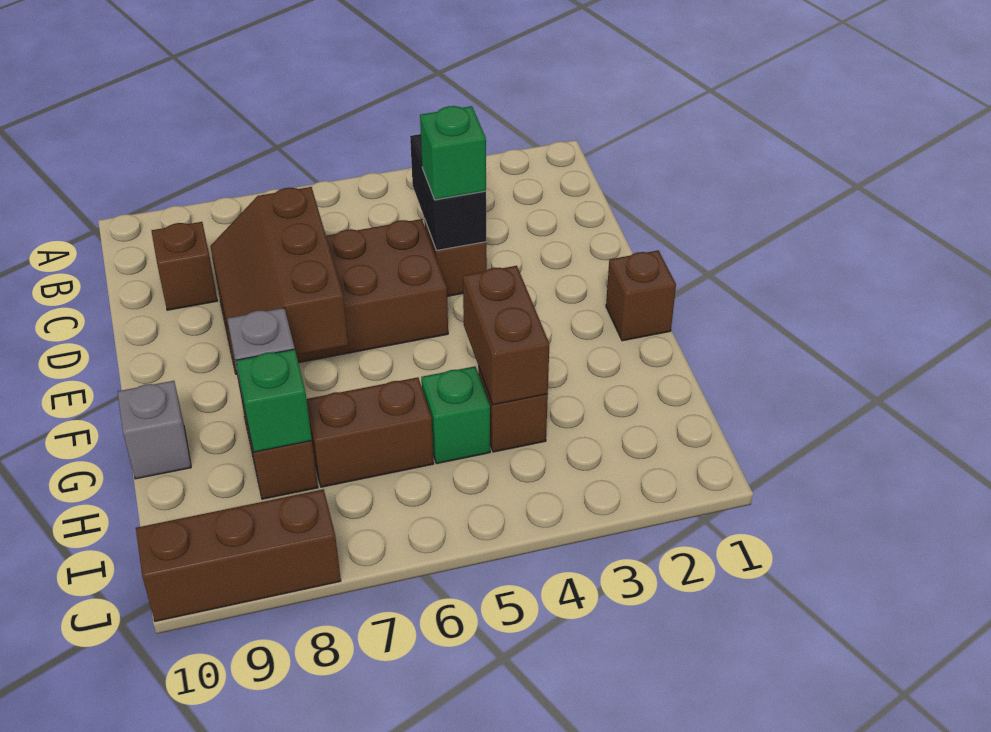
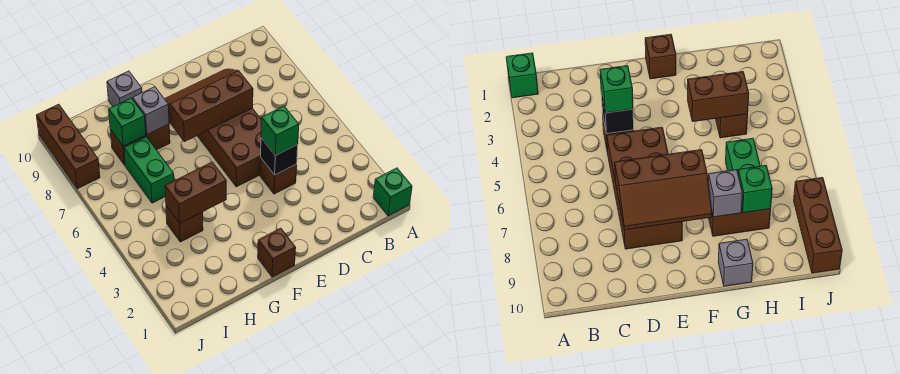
black brick C4:D4 level 2 -> black brick D4 level 2
brown brick C9 level 1 -> none
green brick H5 level 1 -> green brick A1 level 1
brown brick H6:H7 level 1 -> green brick H6:H7 level 1

